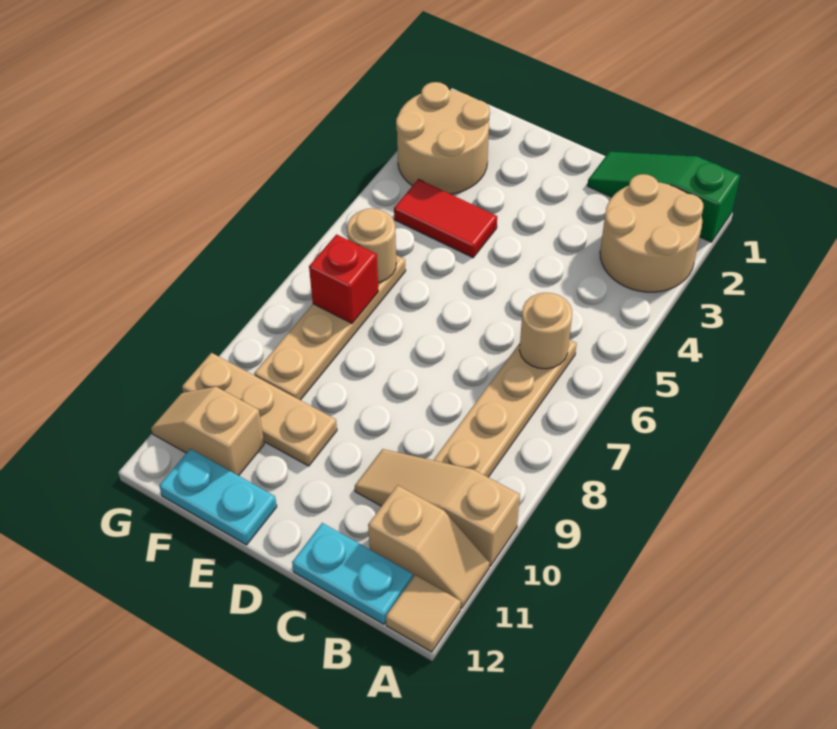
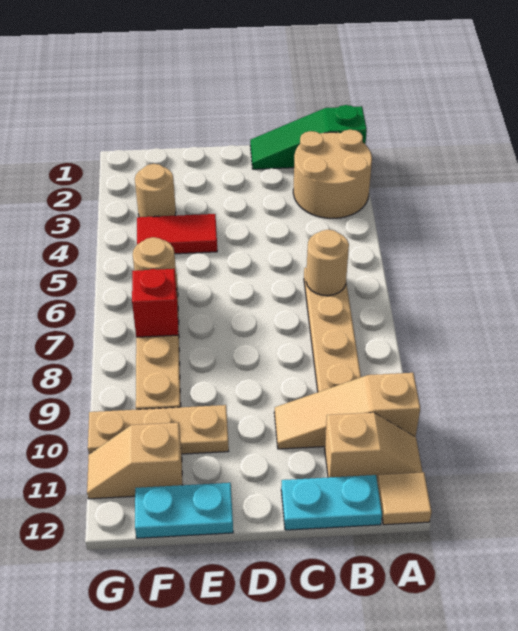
tan round brick F2:G3 level 1 -> tan round brick F3 level 1

